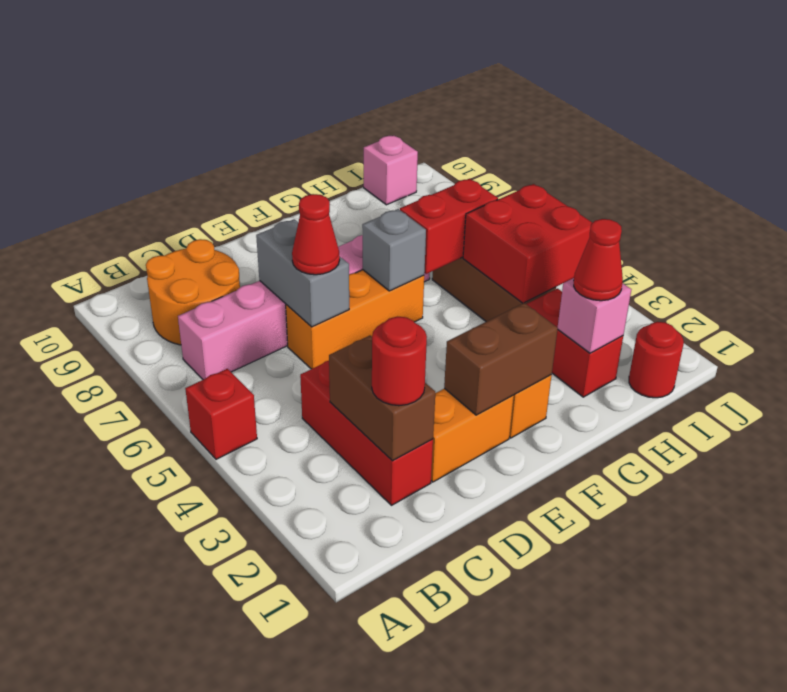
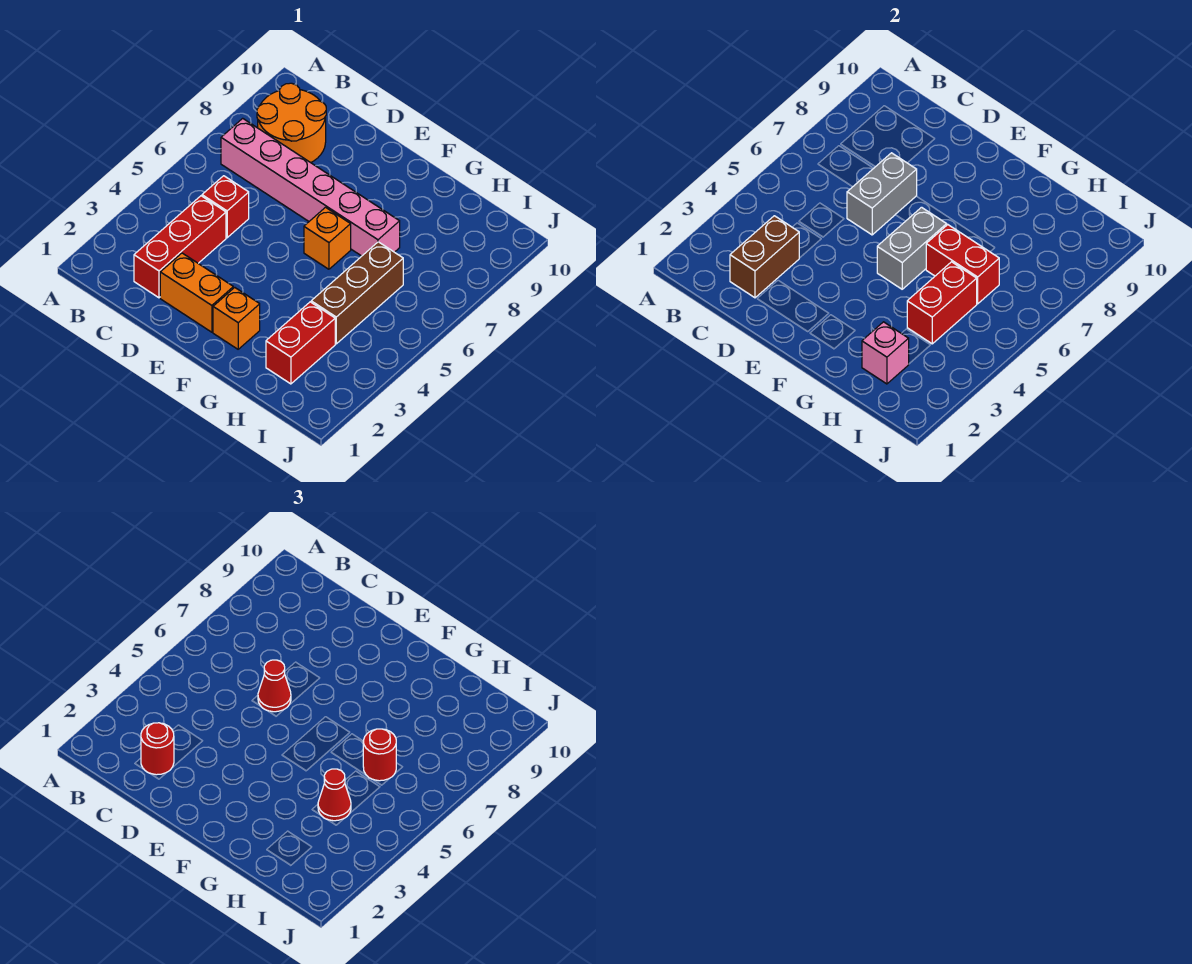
red brick A5 level 1 -> red brick C5 level 1
orange brick D6:F6 level 1 -> orange brick F6 level 1
brown brick E2:F2 level 2 -> none
grey brick F6 level 2 -> grey brick F5:F6 level 2
red cone H2 level 3 -> red cone H4 level 3
red brick H4:I5 level 2 -> red brick H4:H5 level 2
red round brick I1 level 1 -> red round brick H6 level 3
pink brick I10 level 1 -> none

